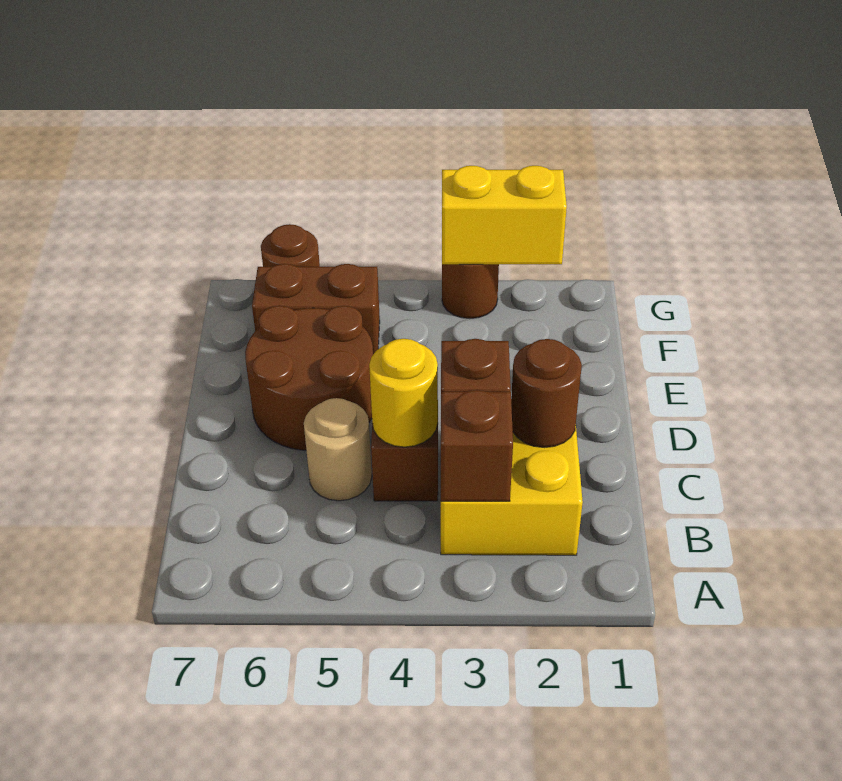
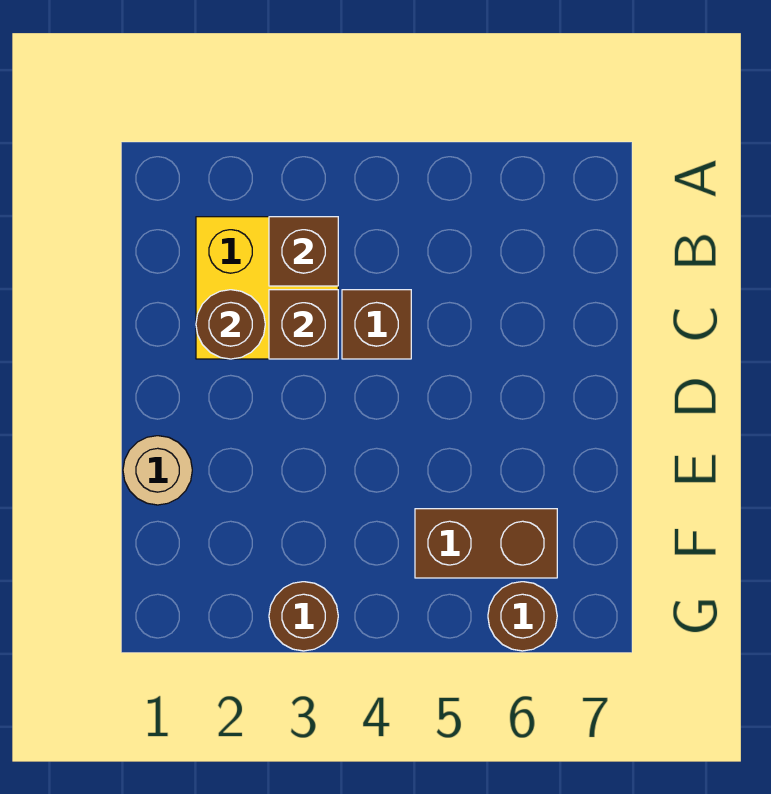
yellow round brick C4 level 2 -> none
tan round brick C5 level 1 -> tan round brick E1 level 1
brown round brick D5:E6 level 1 -> none
yellow brick G2:G3 level 2 -> none

